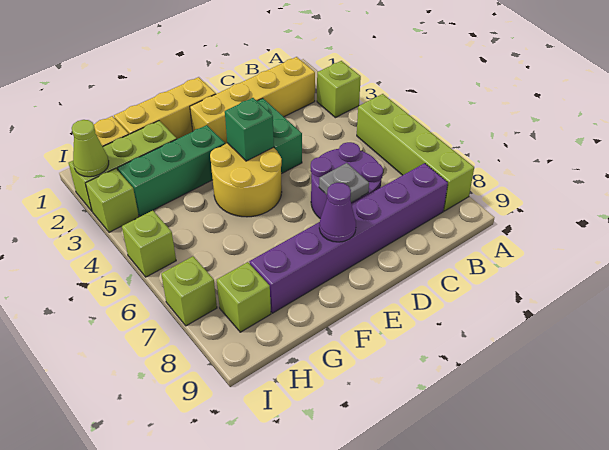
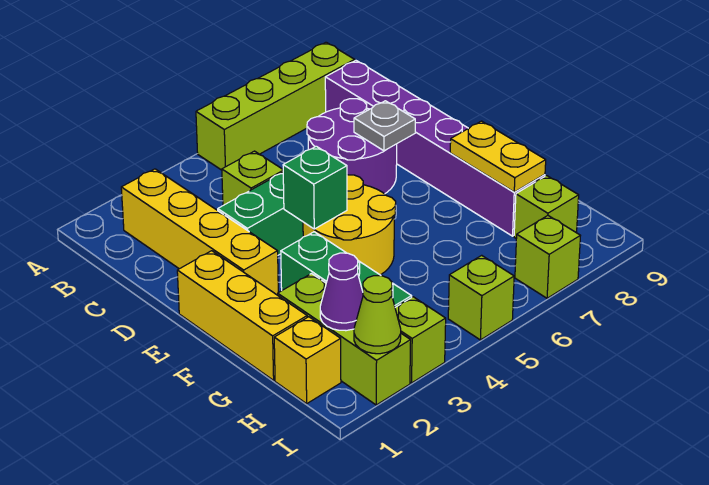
lime brick A3 level 1 -> lime brick C4 level 1
purple cone E8 level 2 -> purple cone H2 level 2
none -> yellow plate F8:G8 level 2

